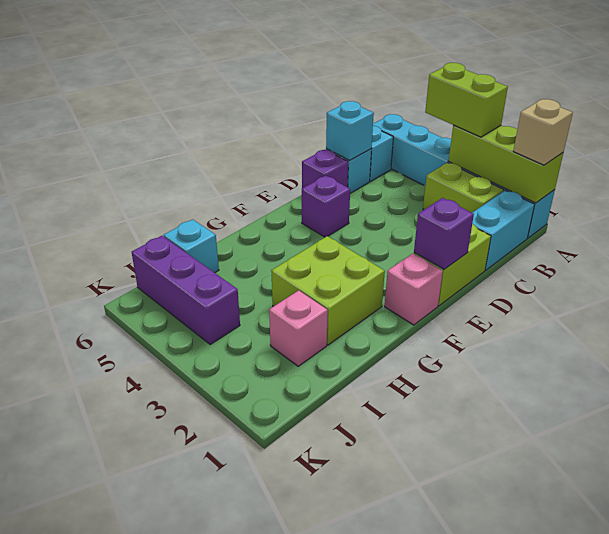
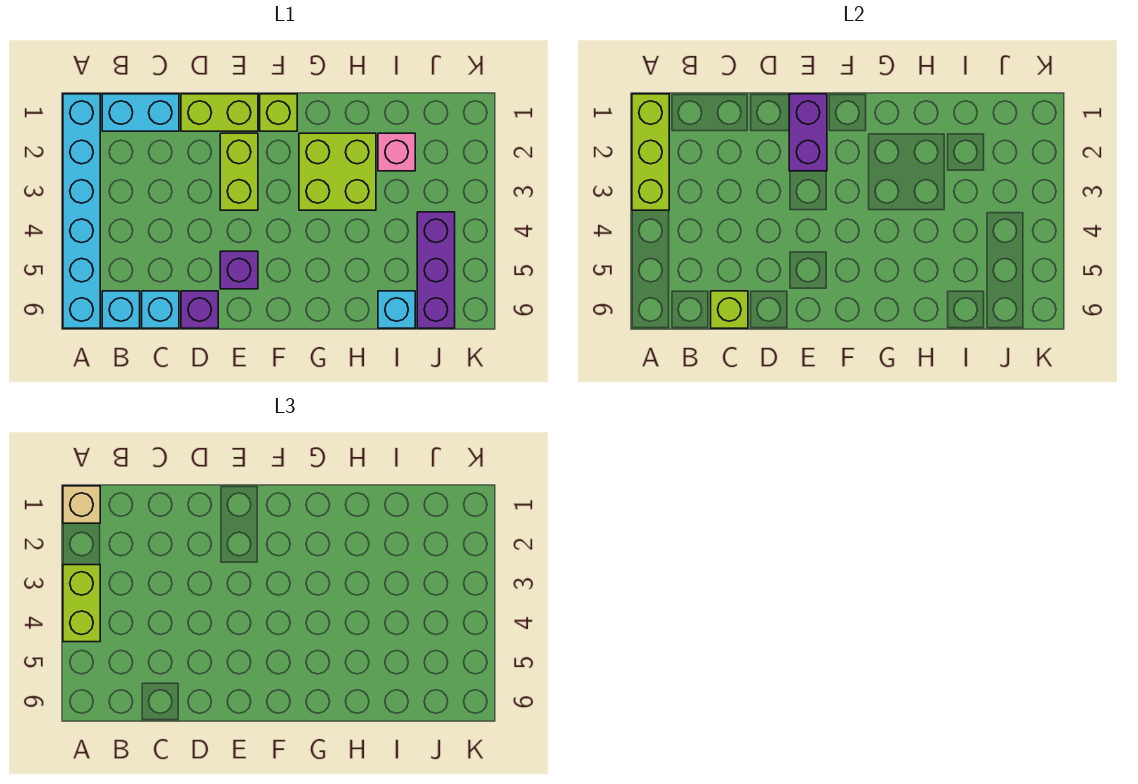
lime brick B2:B3 level 1 -> lime brick E2:E3 level 1
cyan brick C6 level 2 -> lime brick C6 level 2
purple brick E1 level 2 -> purple brick E1:E2 level 2
pink brick F1 level 1 -> lime brick F1 level 1

